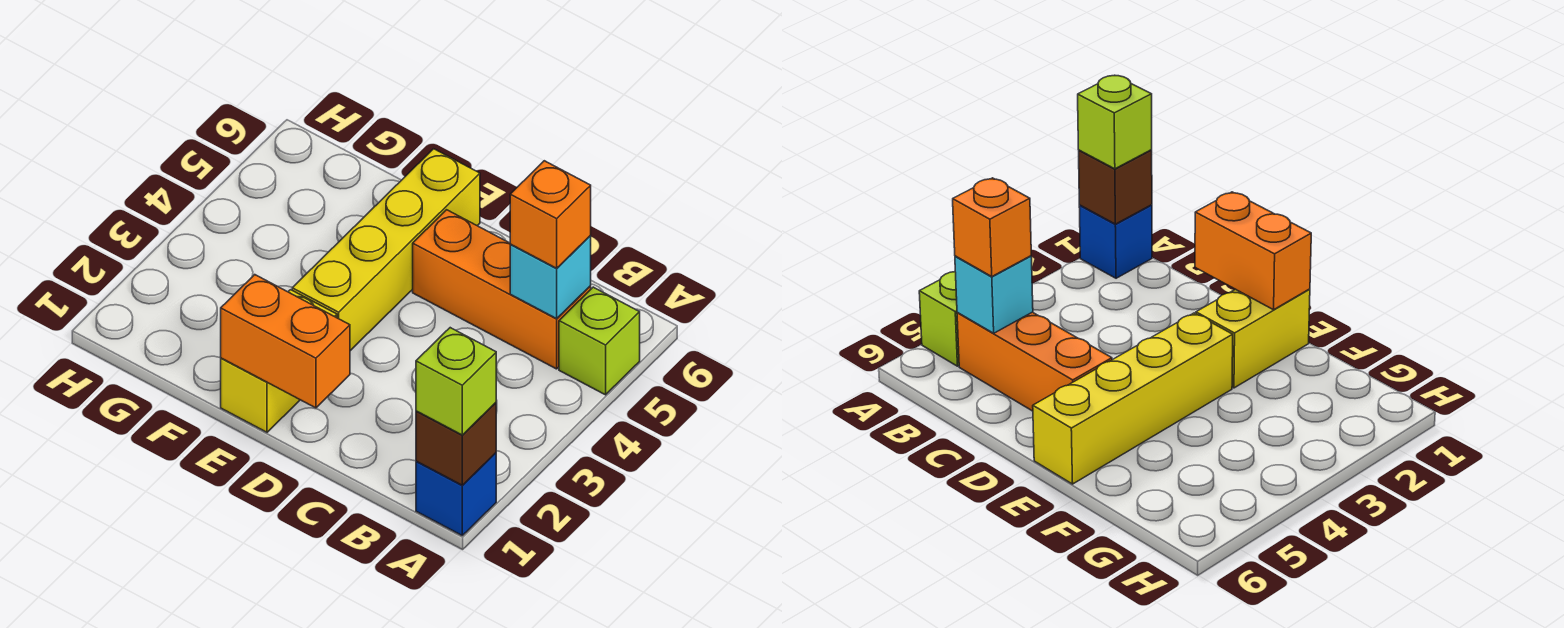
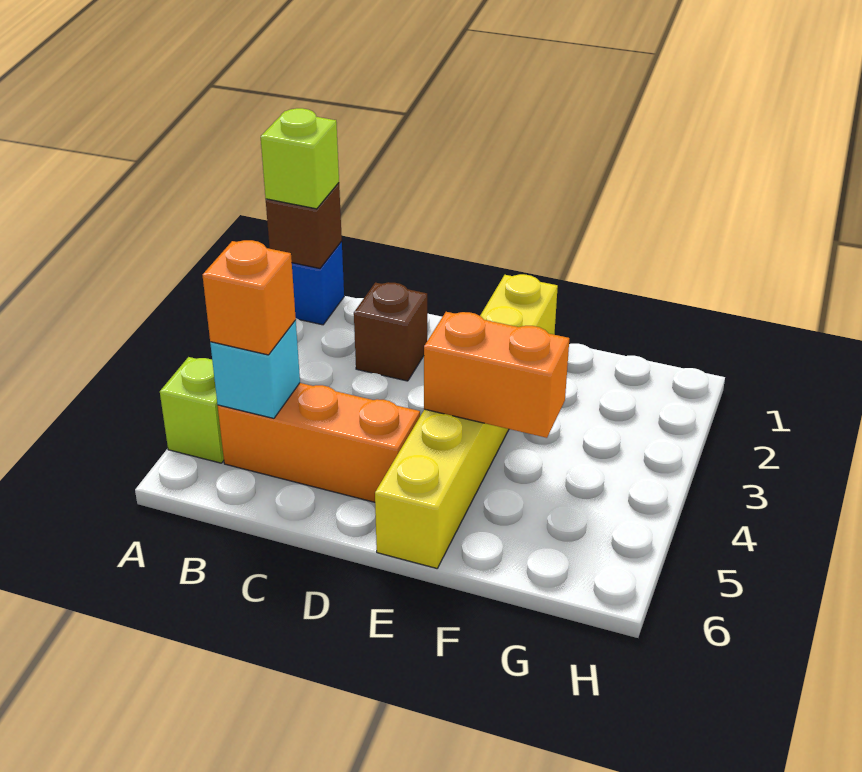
none -> brown brick C2 level 1
orange brick D1:E1 level 2 -> orange brick E4:F4 level 2

